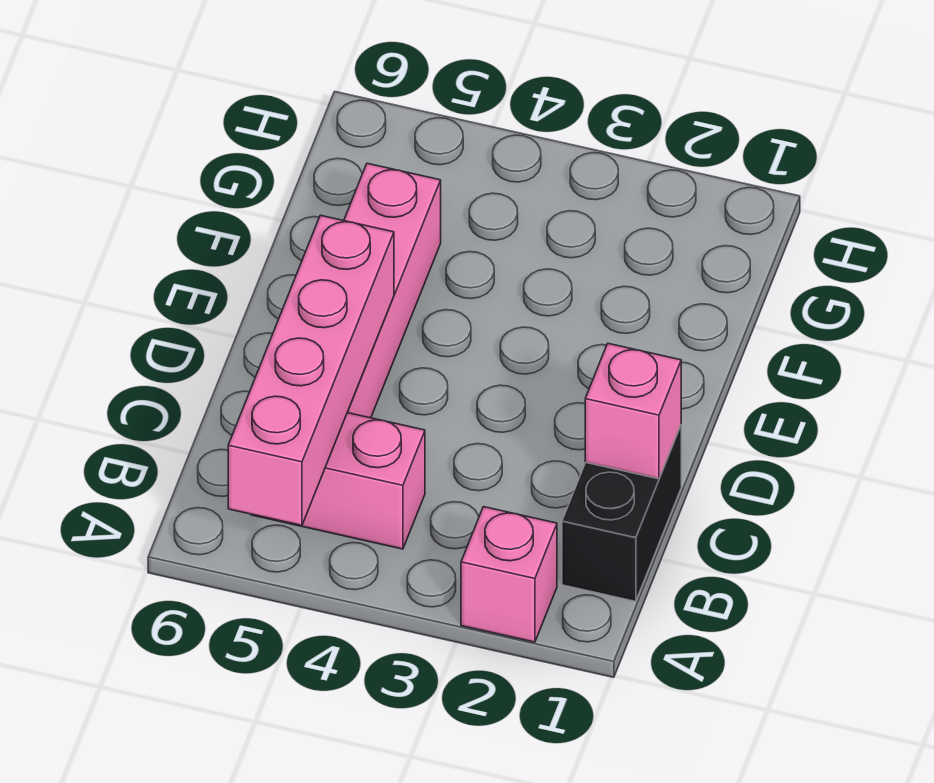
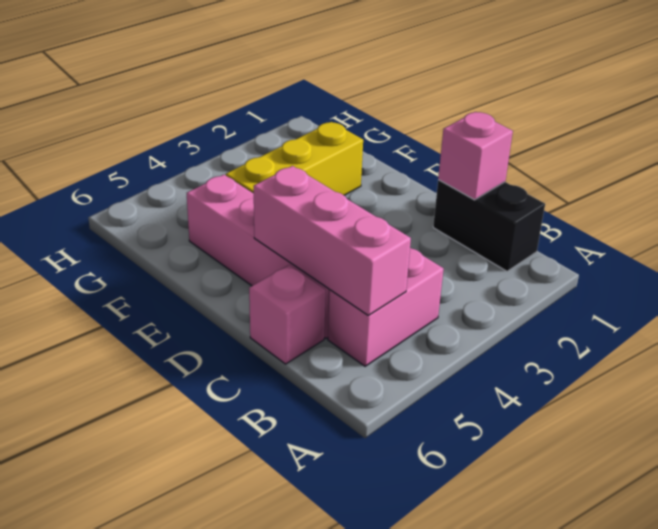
pink brick A2 level 1 -> pink brick C6 level 1
pink brick A5:D5 level 2 -> pink brick B5:D5 level 2
none -> yellow brick F2:F4 level 1

